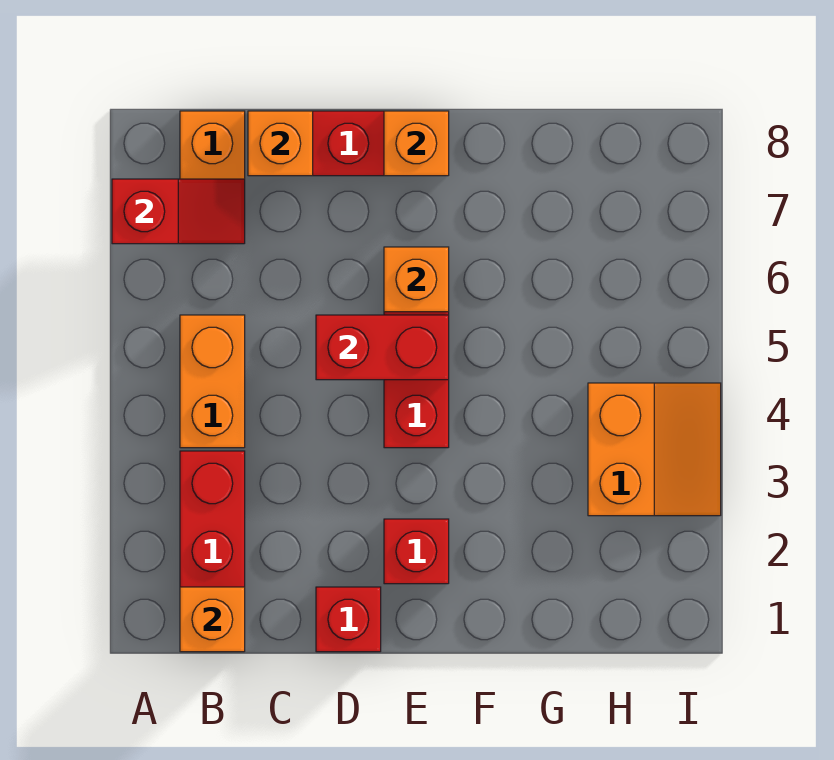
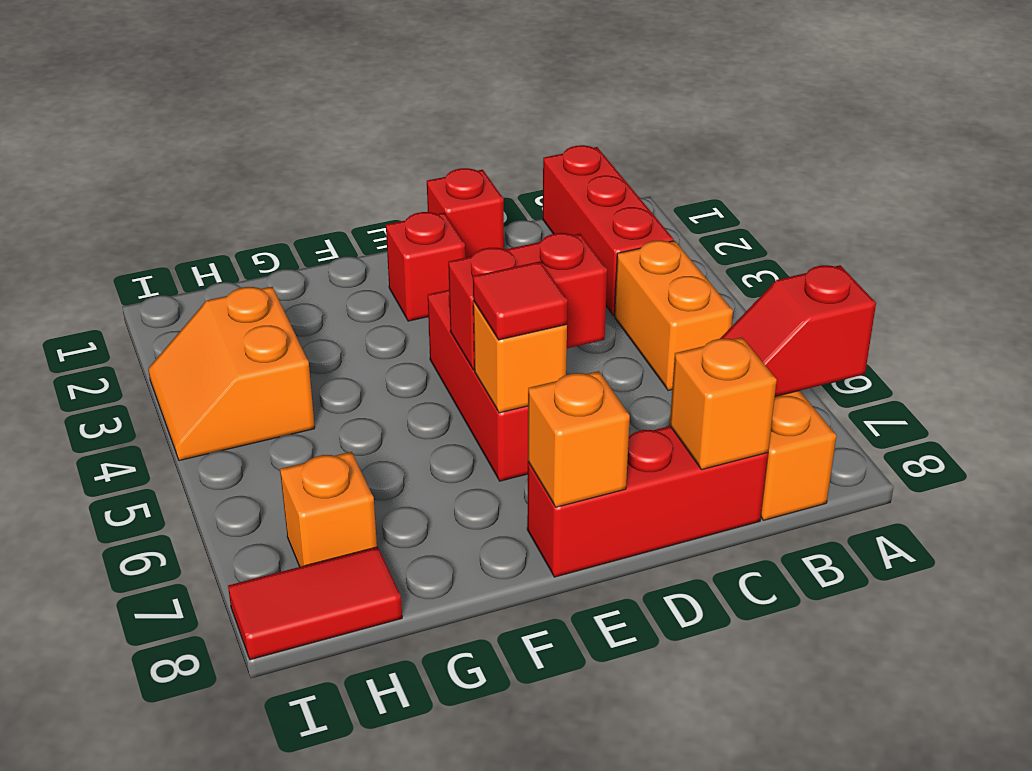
orange brick B1 level 2 -> orange brick H7 level 1
none -> red tile E6 level 3
none -> red tile H8:I8 level 1

